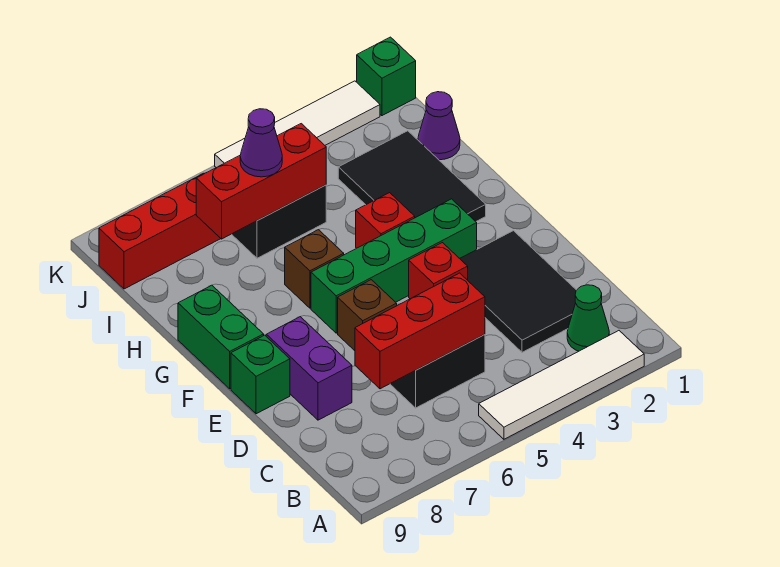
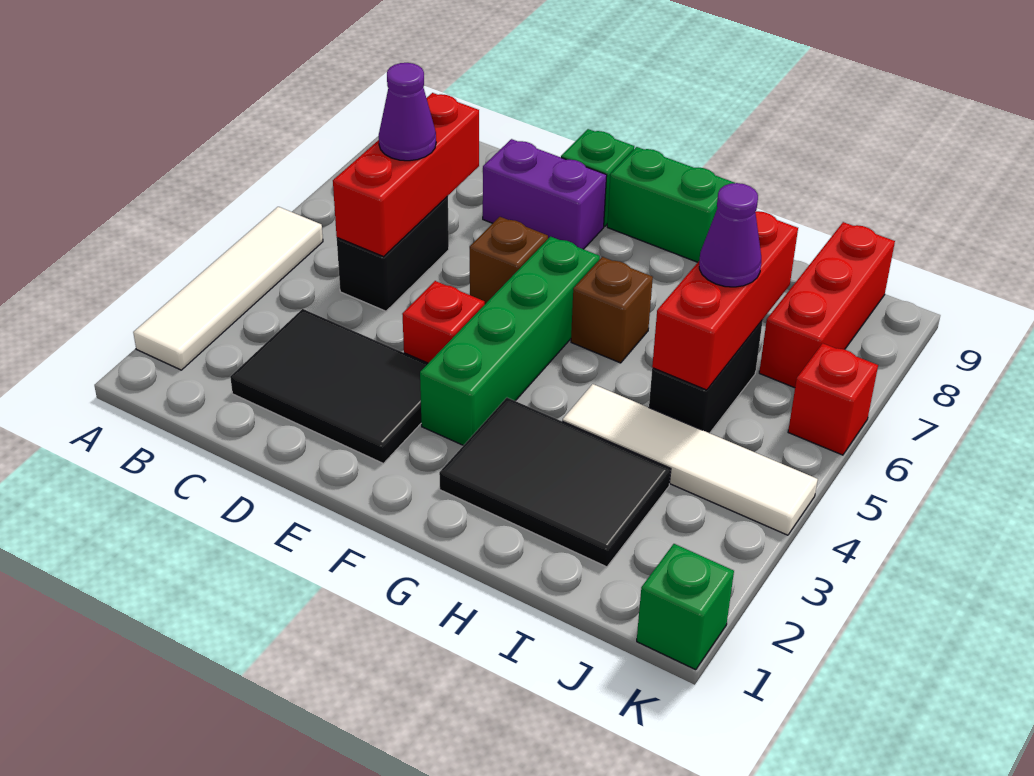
green cone B2 level 1 -> none
red brick G4 level 1 -> red brick K6 level 1
purple cone I1 level 1 -> purple cone C6 level 3
white tile K2:K5 level 1 -> white tile H4:K4 level 1

